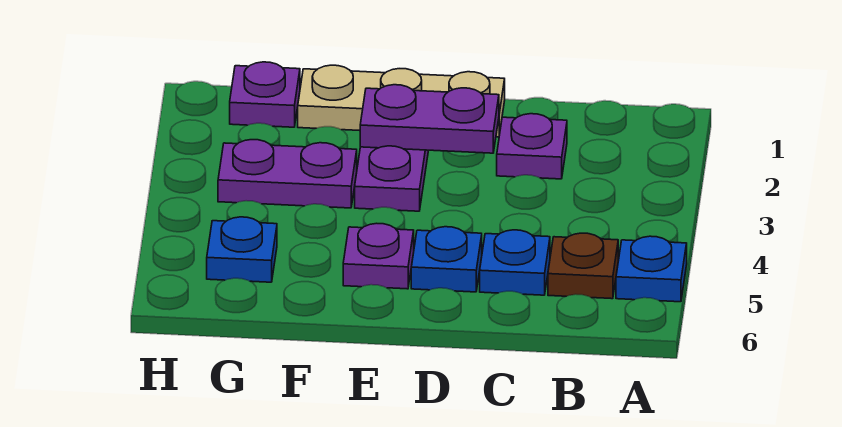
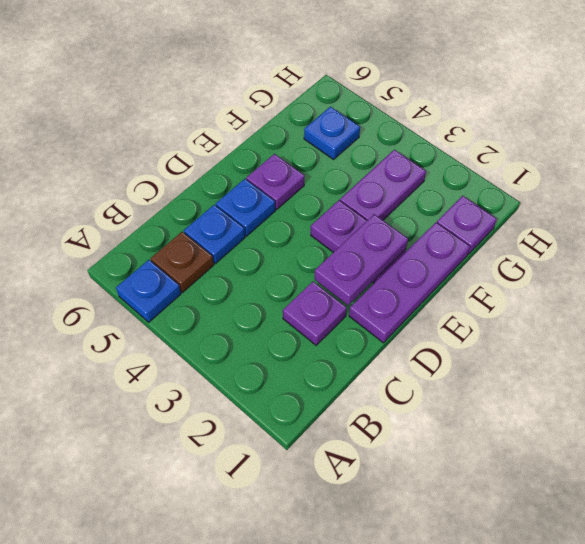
tan plate D1:F1 level 1 -> purple plate D1:F1 level 1

